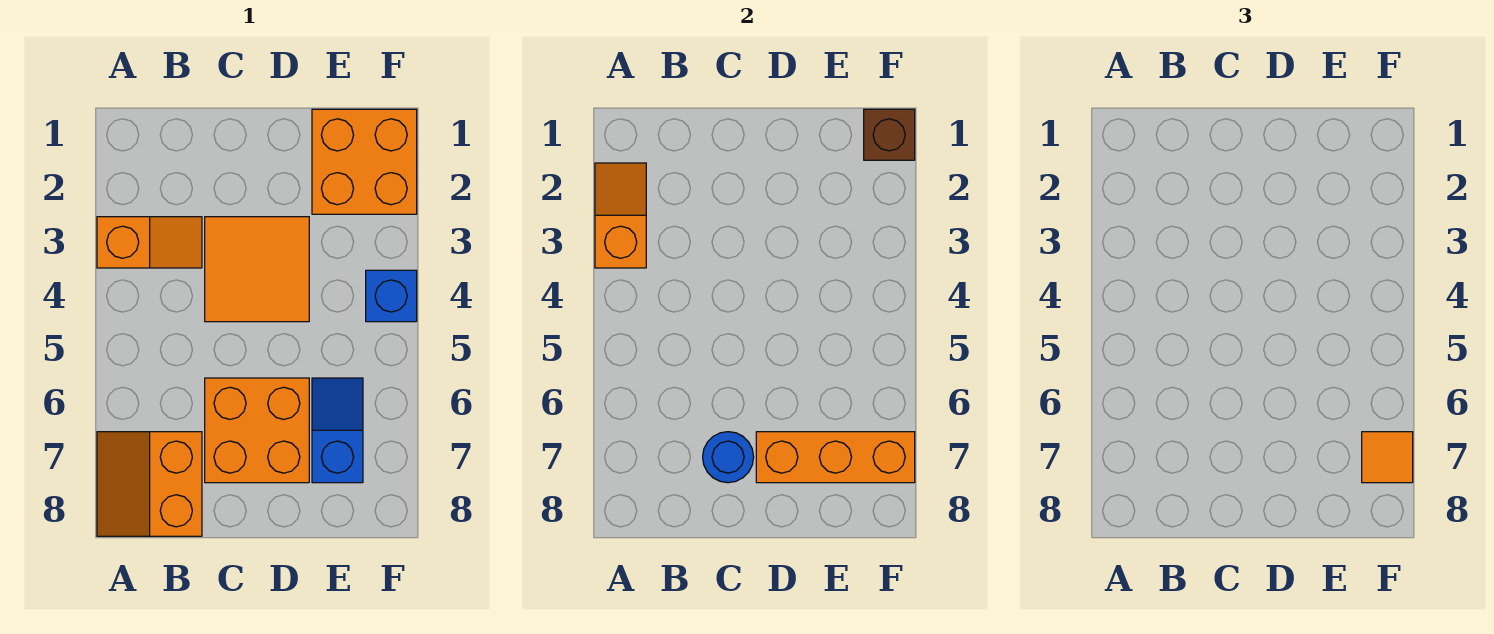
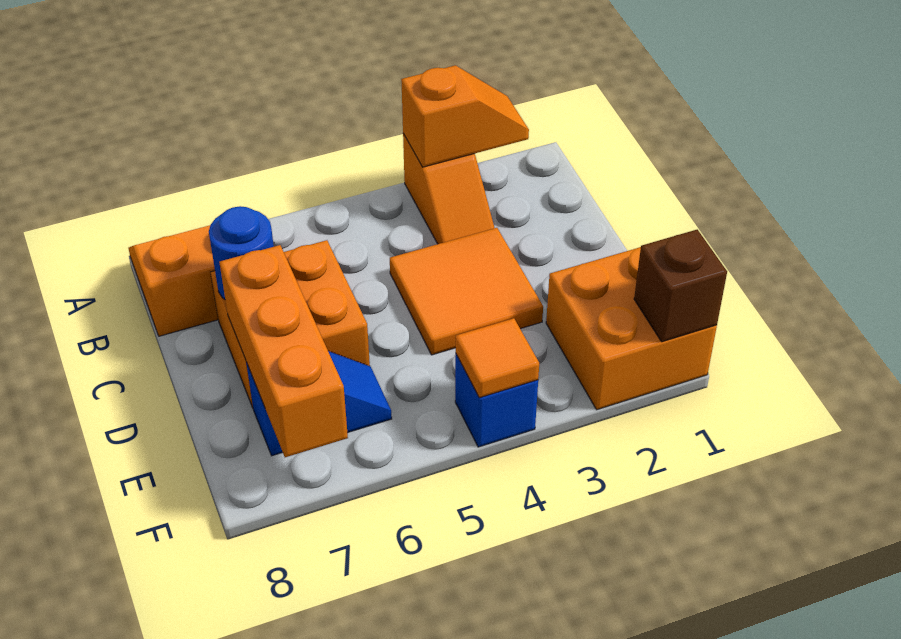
orange tile F7 level 3 -> orange tile F4 level 2

